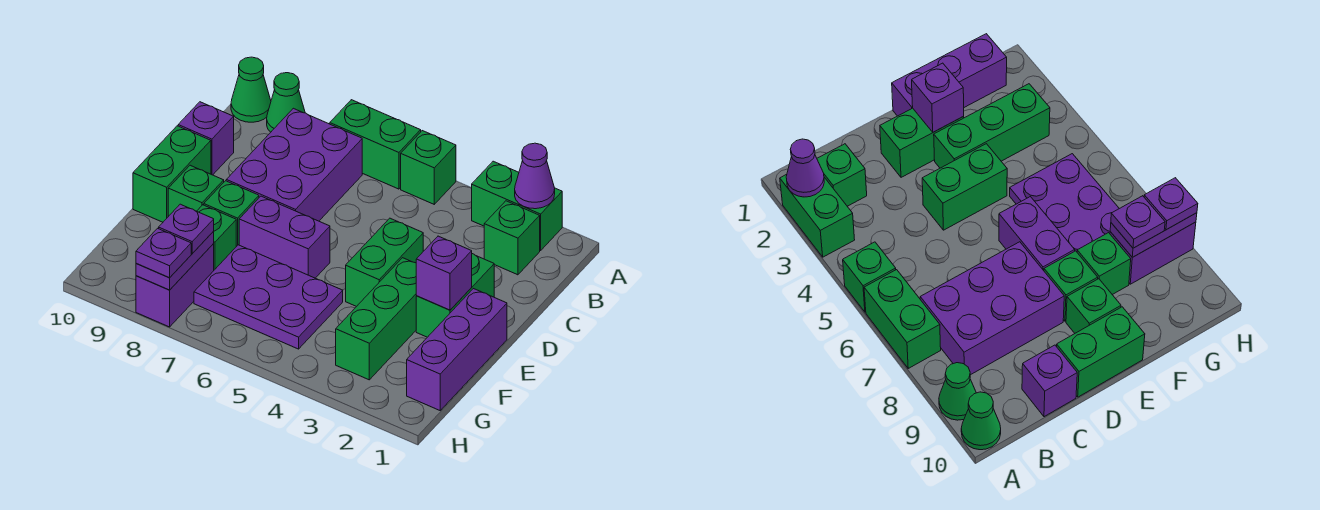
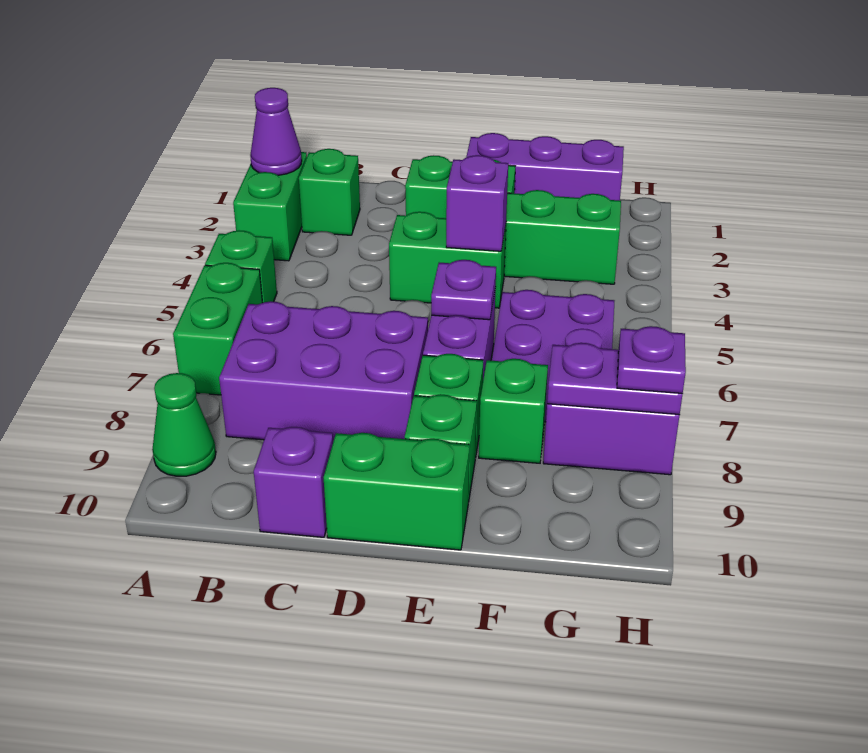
green cone A10 level 1 -> none
purple brick E2 level 2 -> purple brick E4 level 2
purple plate G8 level 3 -> purple plate E6 level 2

